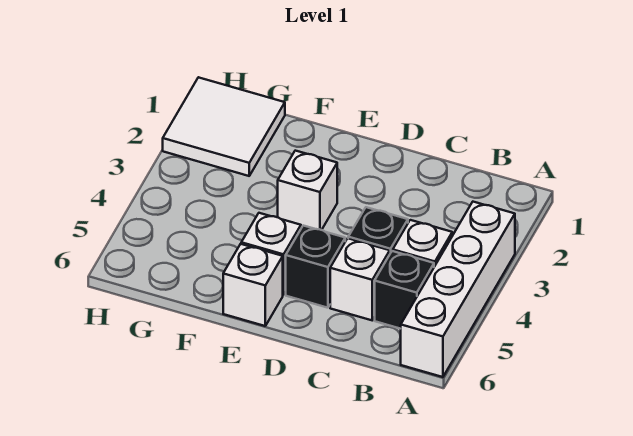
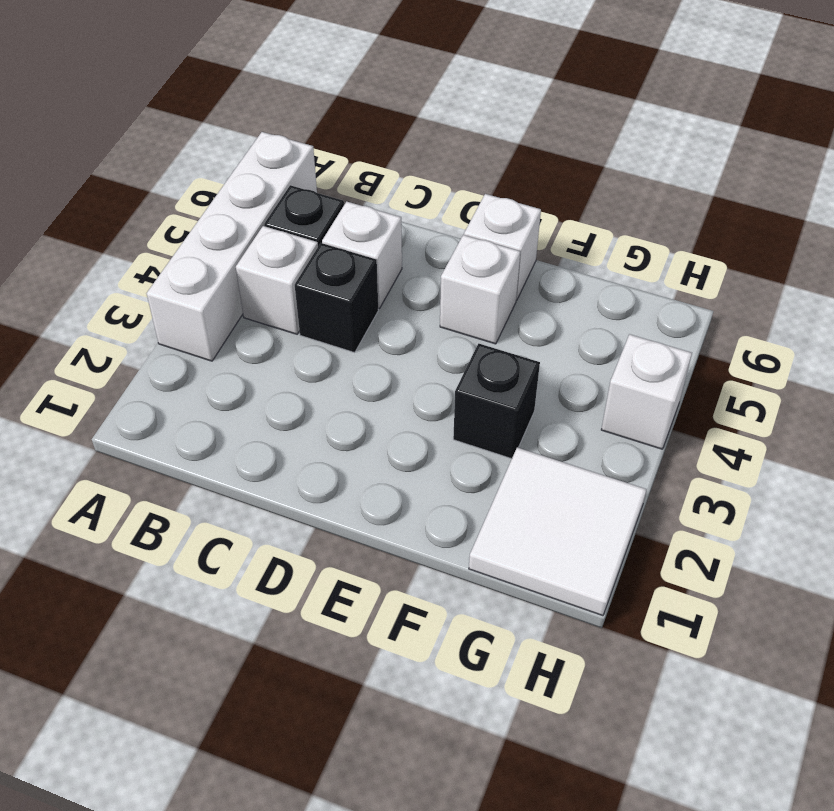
black brick D5 level 1 -> black brick F3 level 1
white brick E3 level 1 -> white brick H4 level 1

